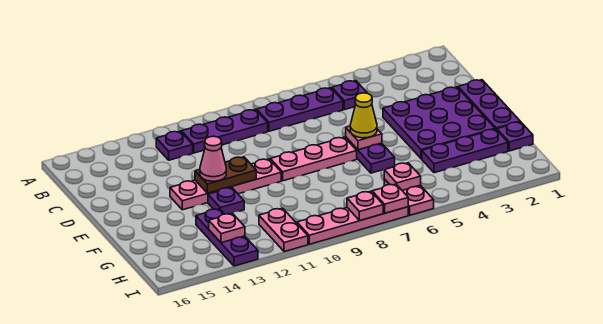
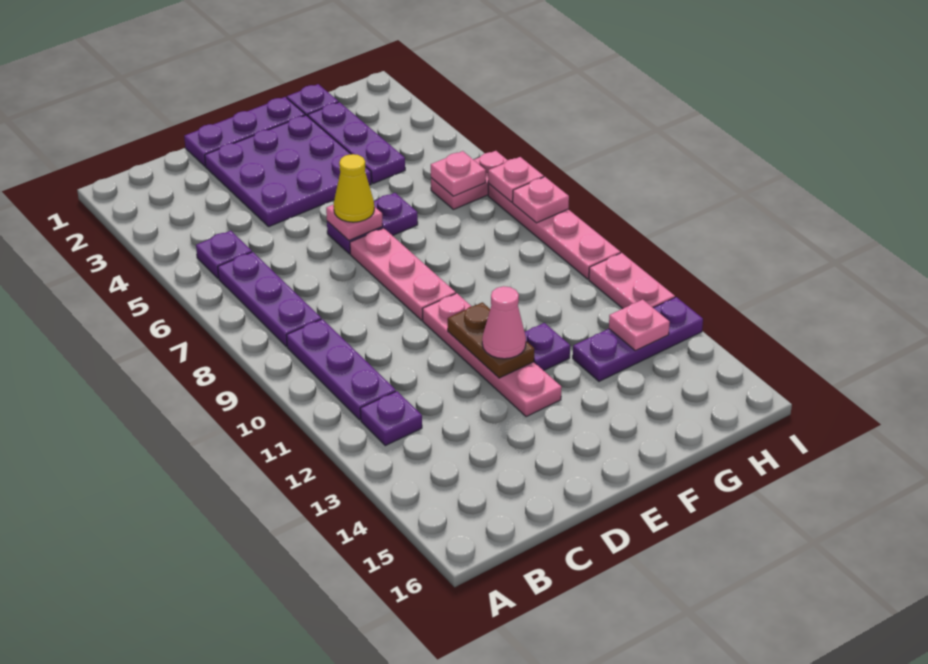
pink plate H11:I11 level 1 -> pink plate I11:I12 level 1

